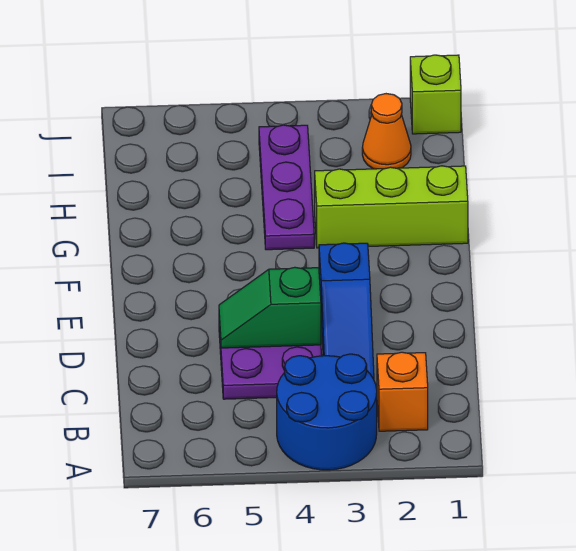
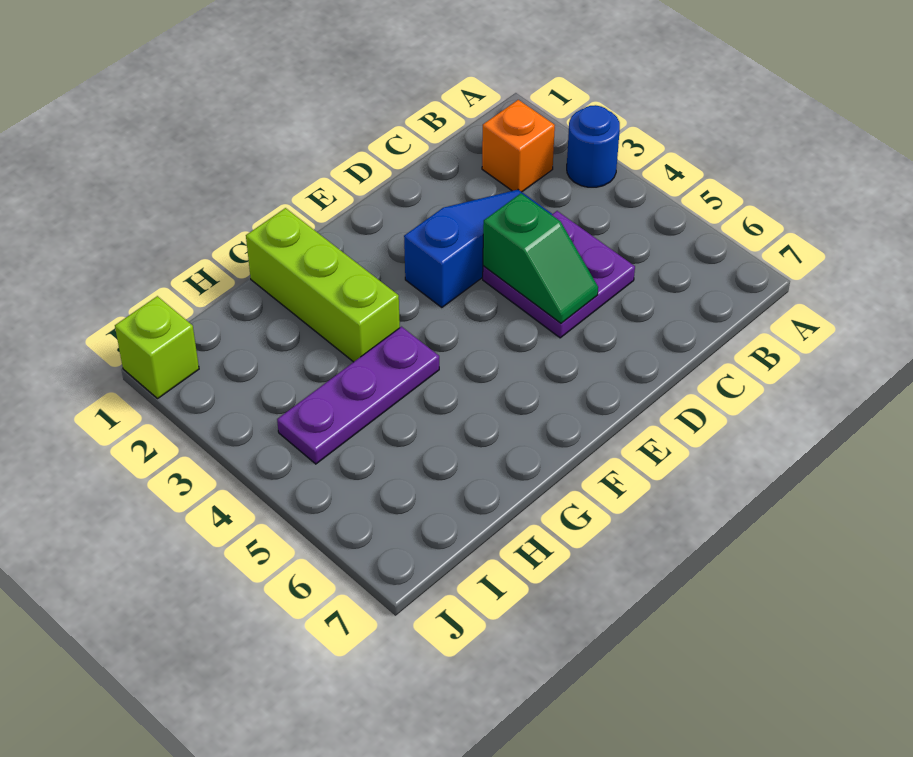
blue round brick A3:B4 level 1 -> blue round brick A3 level 1
orange cone I2 level 1 -> none

